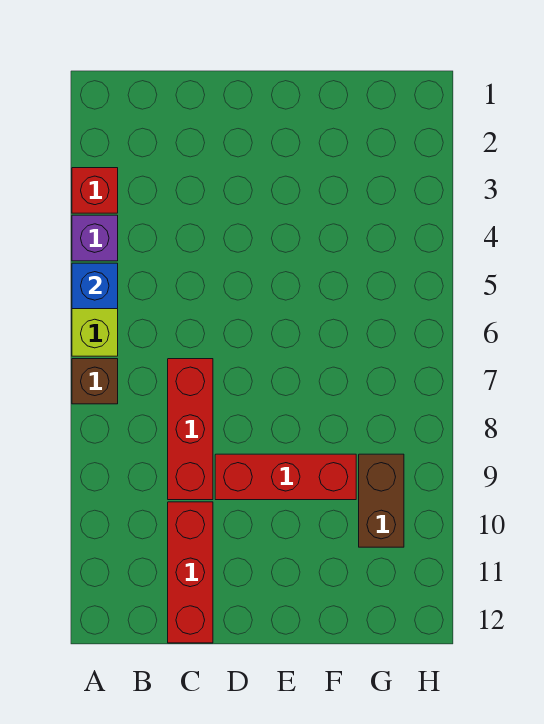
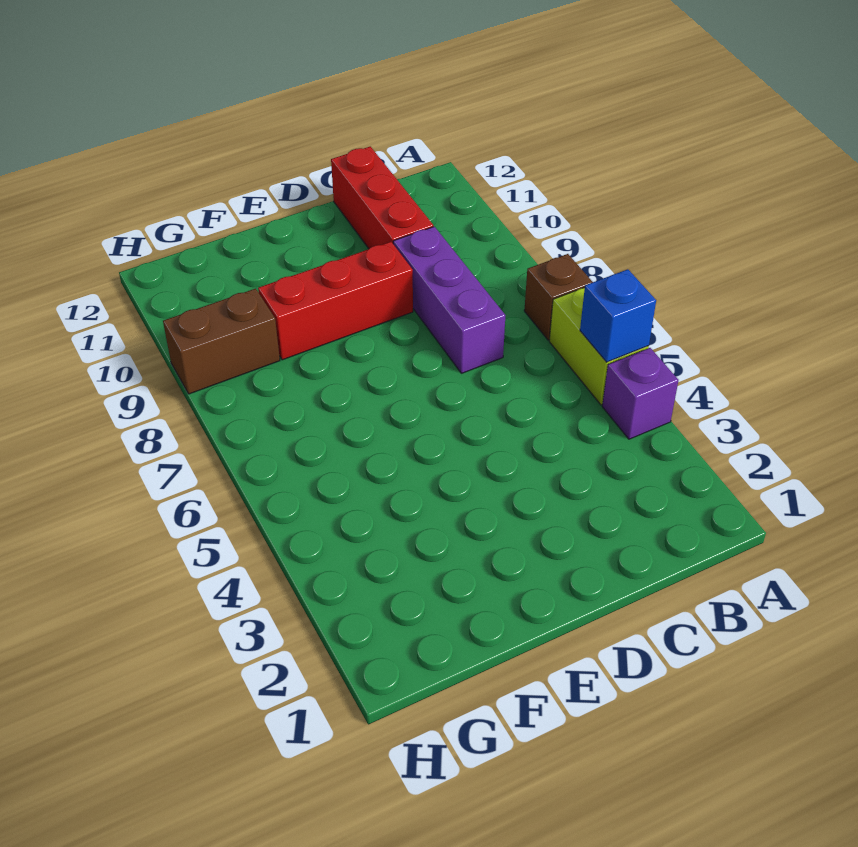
red brick A3 level 1 -> none
red brick C7:C9 level 1 -> purple brick C7:C9 level 1
brown brick G9:G10 level 1 -> brown brick G9:H9 level 1

